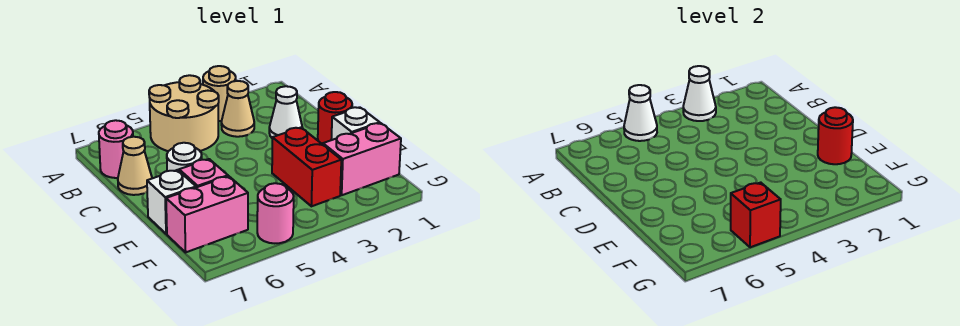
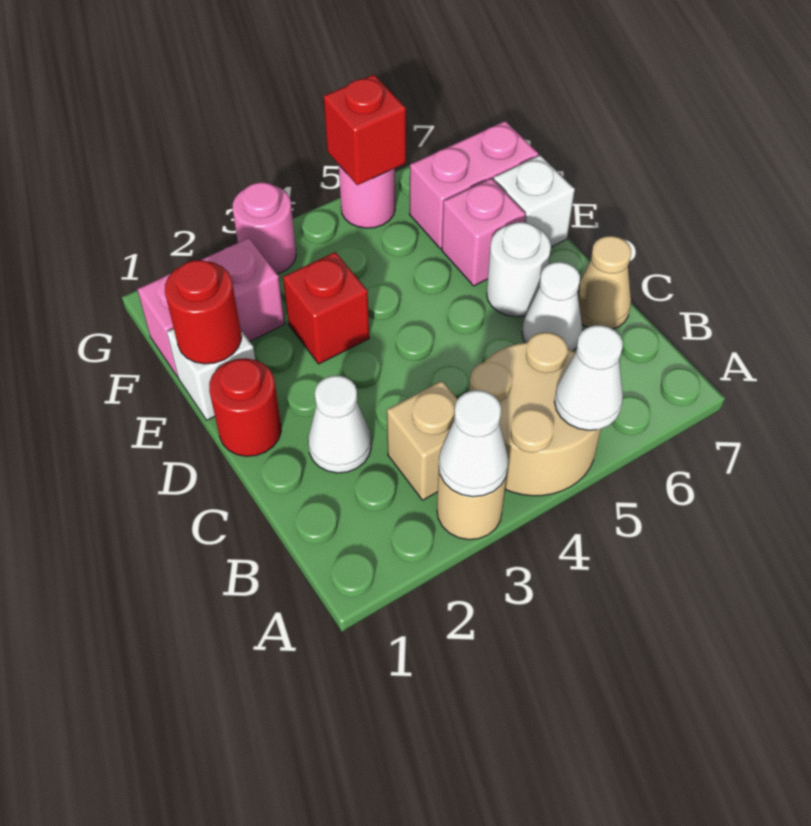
tan cone B3 level 1 -> tan brick B3 level 1
pink round brick B7 level 1 -> pink round brick G3 level 1
none -> white cone C6 level 1
red brick E3:F3 level 1 -> red brick E3 level 1

